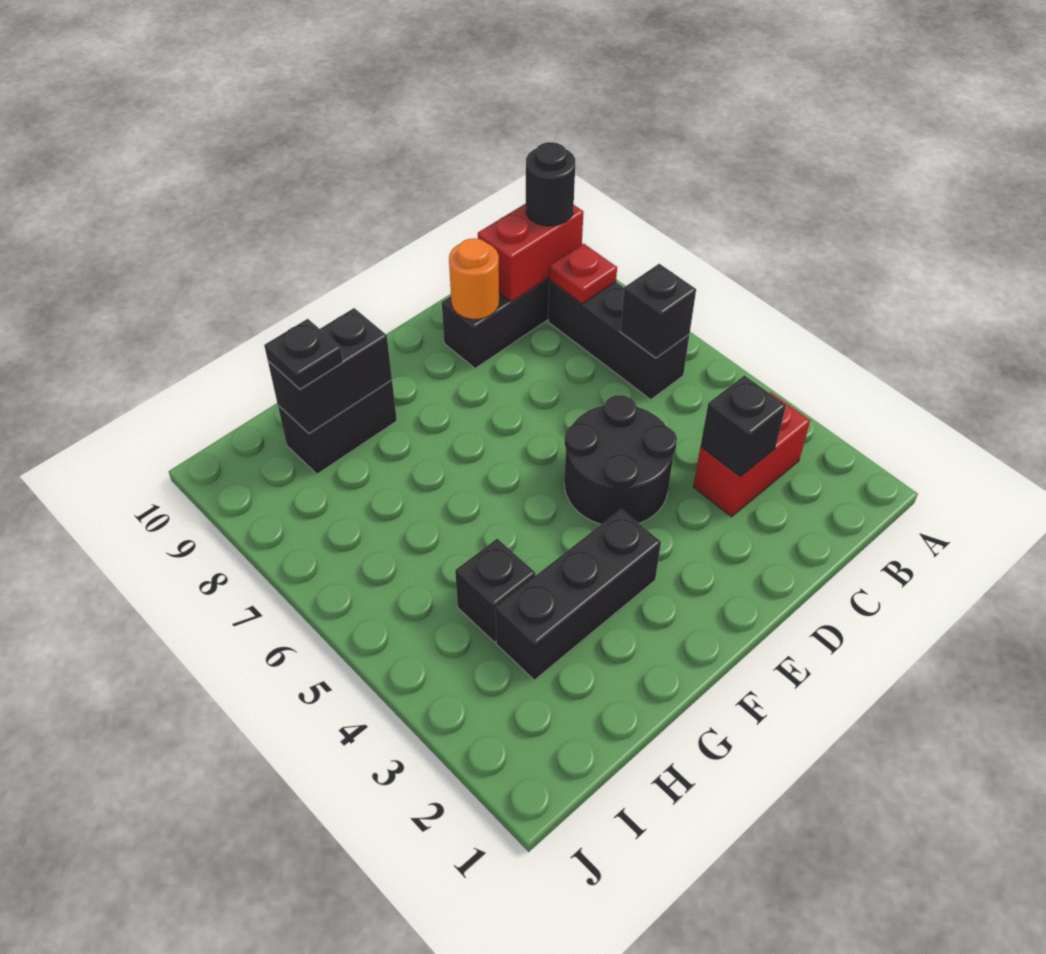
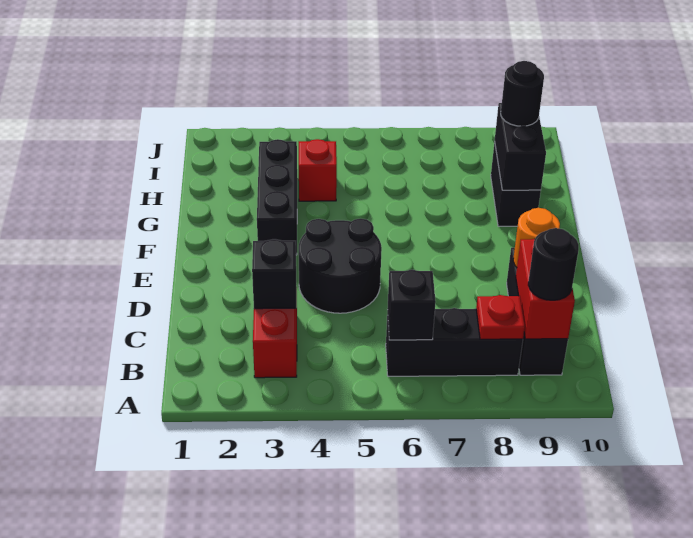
black brick H4 level 1 -> red brick H4 level 1
black plate H9 level 3 -> black round brick H9 level 3

